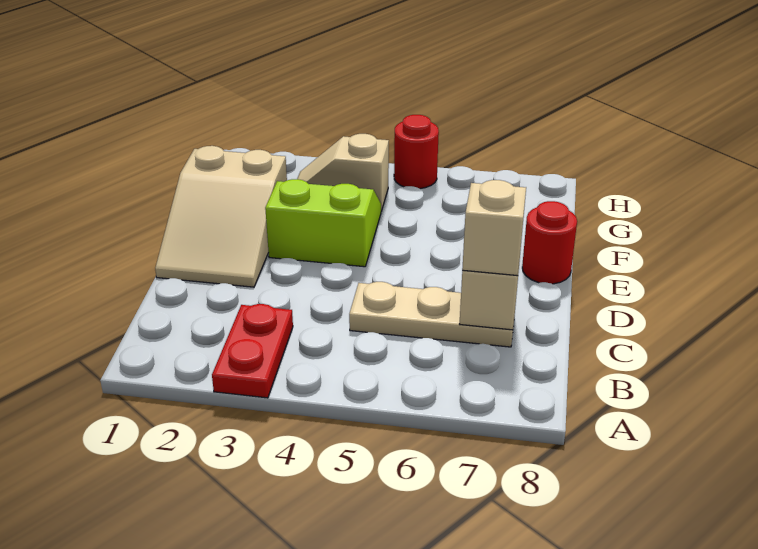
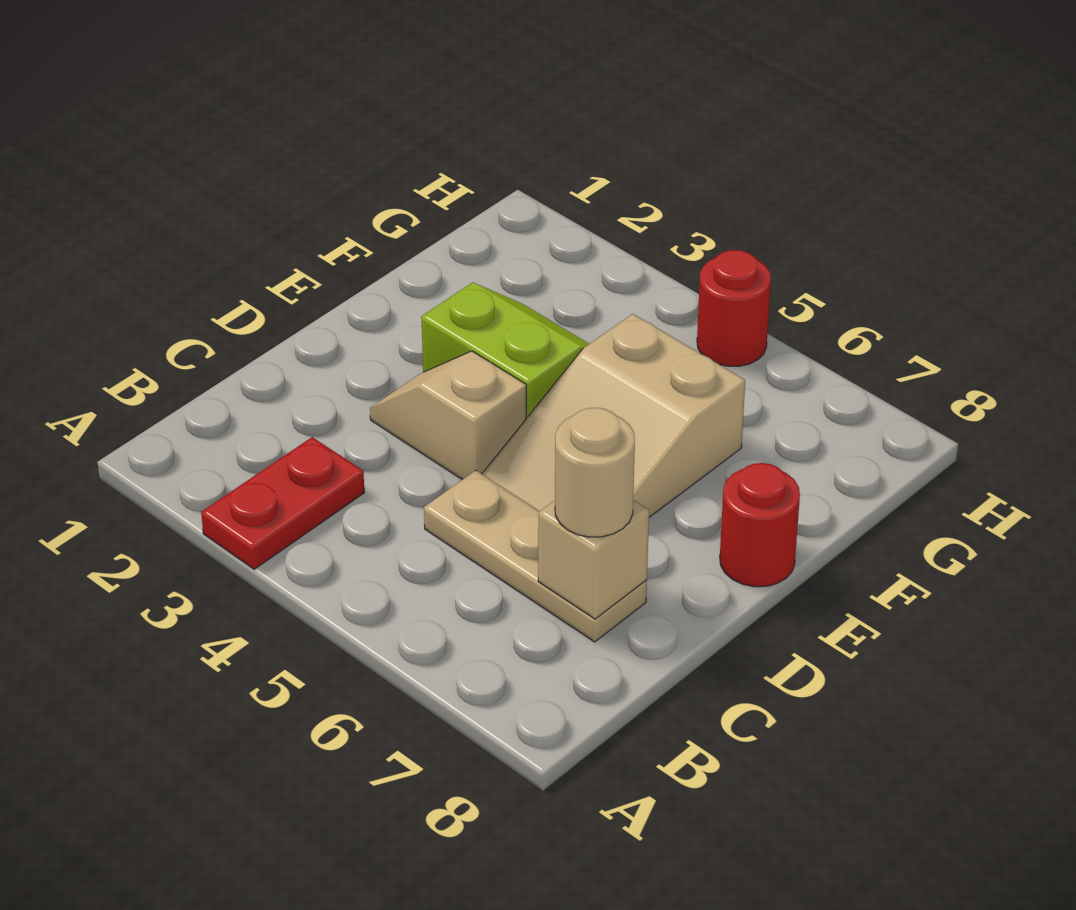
tan brick C7 level 3 -> tan round brick C7 level 3
tan slope D1:F2 level 1 top F -> tan slope D5:F6 level 1 top F
tan slope G3:G4 level 1 top 4 -> tan slope D3:D4 level 1 top 4

